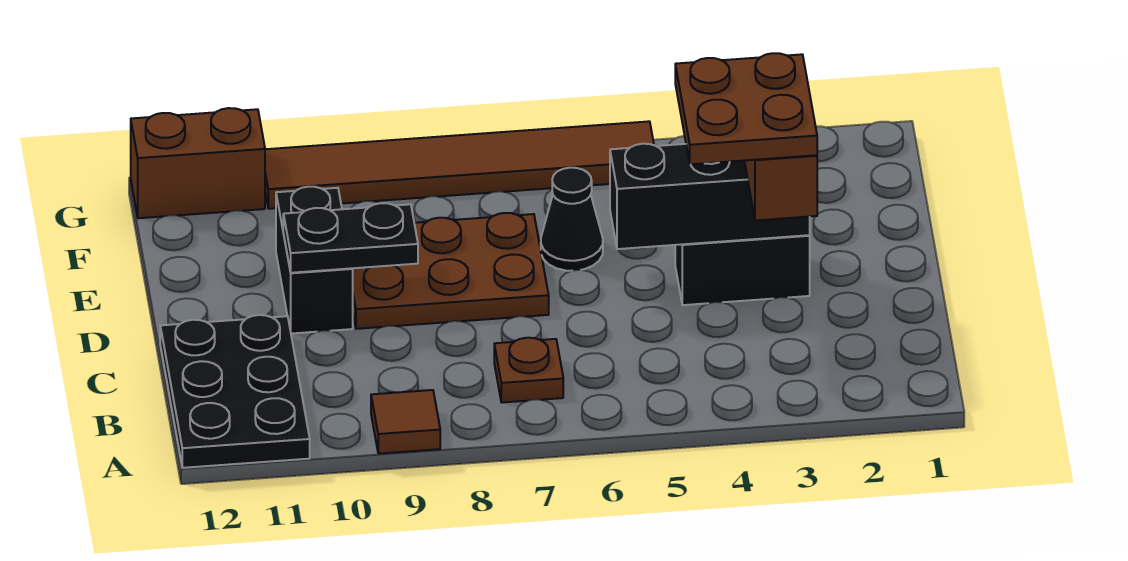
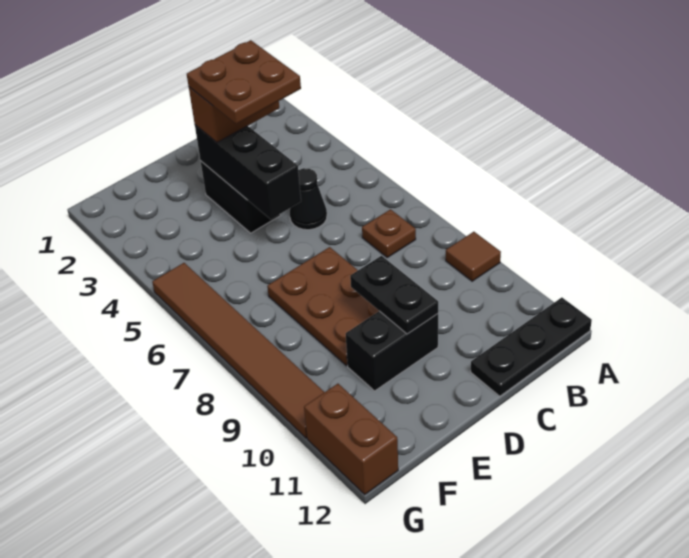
black plate A11:C12 level 1 -> black plate A12:C12 level 1
black cone E6 level 1 -> black cone C5 level 1

